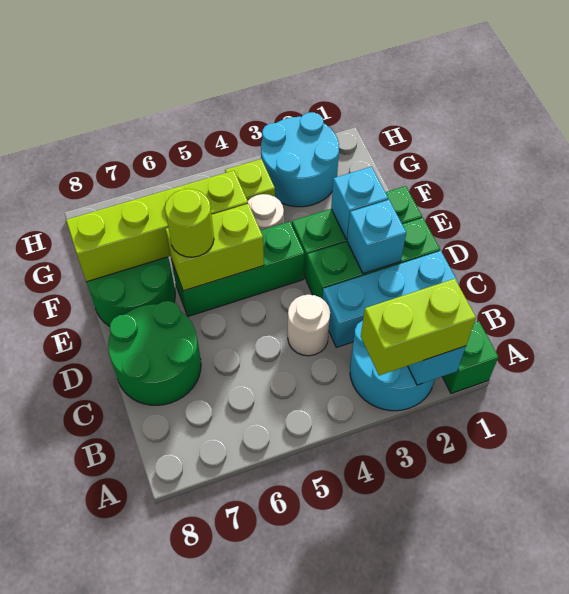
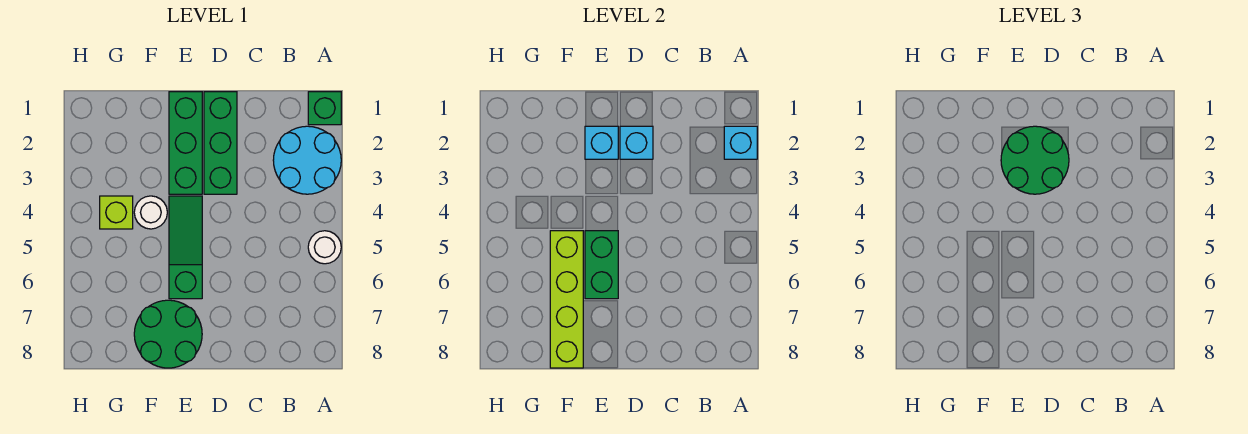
lime brick A2:A3 level 3 -> none
cyan brick C1:C3 level 1 -> none
white round brick C4 level 1 -> white round brick A5 level 1
green round brick C7:D8 level 1 -> green round brick D2:E3 level 3
green brick E4:E6 level 1 -> green slope E4:E6 level 1 top 6
lime brick E5:E6 level 2 -> green brick E5:E6 level 2
lime round brick E6 level 3 -> none
cyan round brick G2:H3 level 1 -> none

